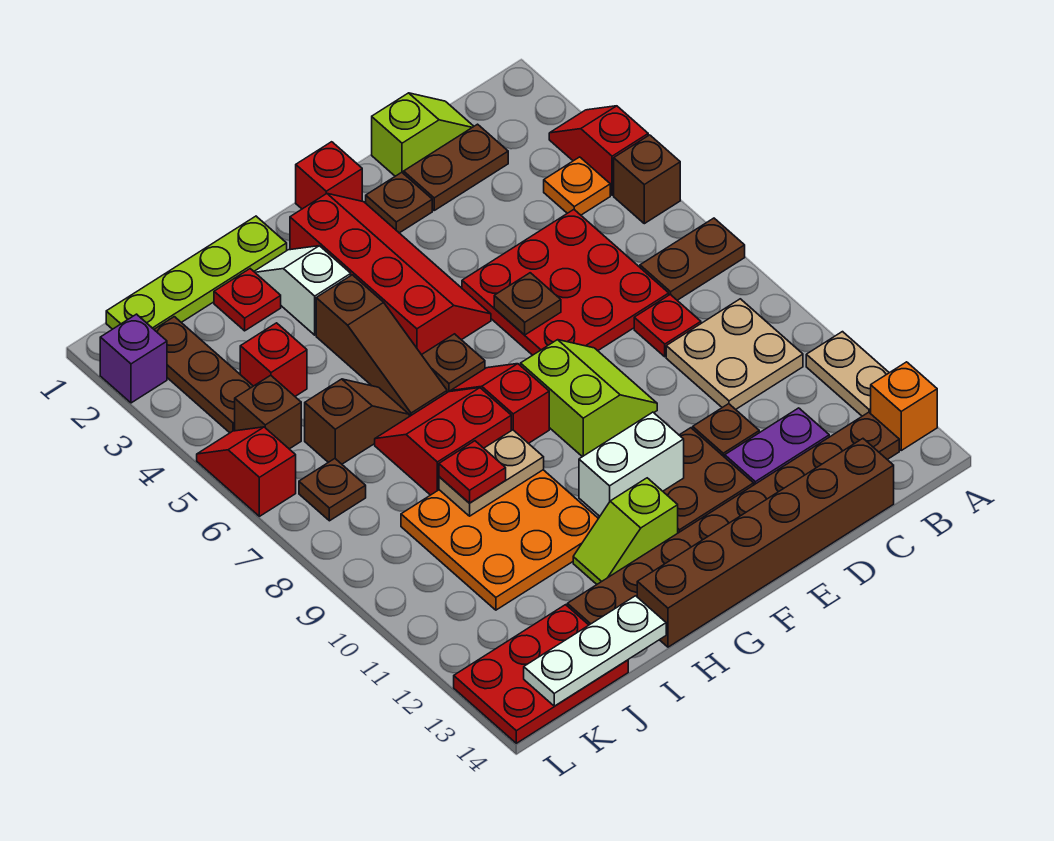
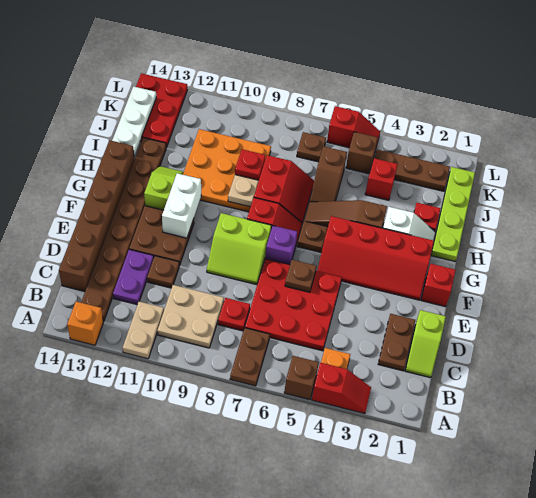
tan plate A11:A12 level 1 -> tan plate A11:B11 level 1
brown plate E2 level 1 -> none
purple brick L2 level 1 -> purple brick F7 level 1

